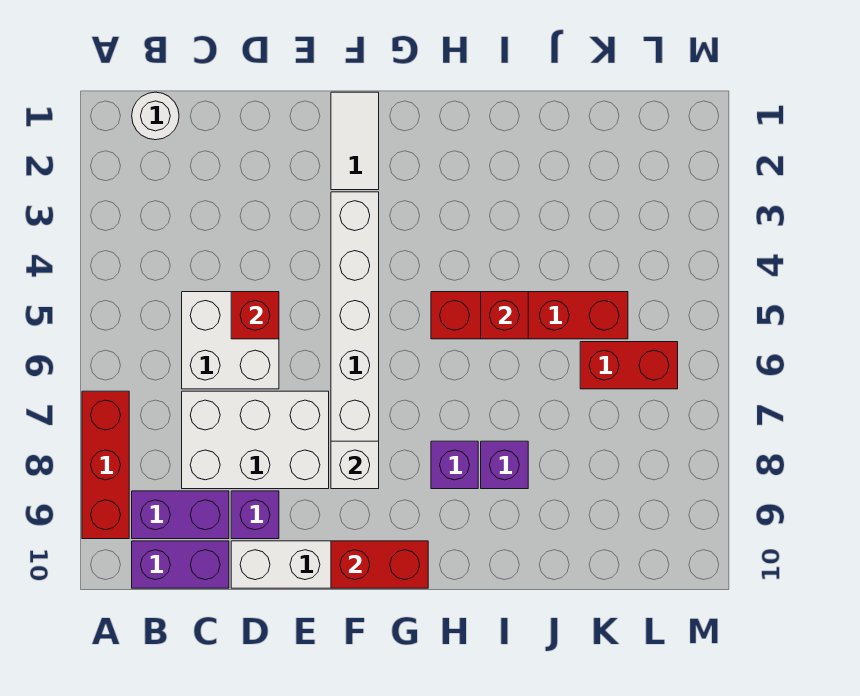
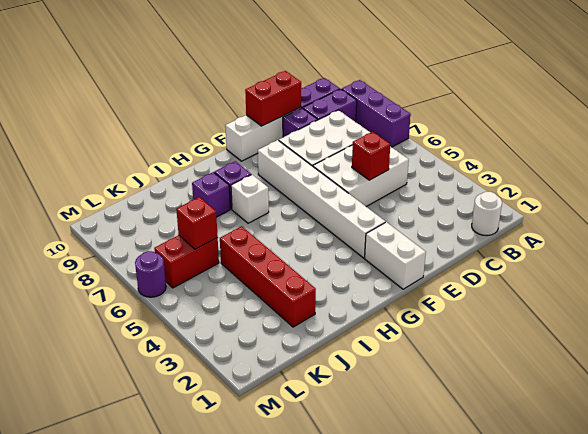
red brick A7:A9 level 1 -> purple brick A7:A9 level 1
white brick C5:D6 level 1 -> white brick C5:E6 level 1
white tile F1:F2 level 1 -> white brick F1:F2 level 1
white brick F8 level 2 -> white brick H7 level 1
red brick F10:G10 level 2 -> red brick D10:E10 level 2
red brick H5:K5 level 1 -> red brick J2:J5 level 1
red brick I5 level 2 -> red brick K6 level 2
none -> purple round brick M6 level 1

